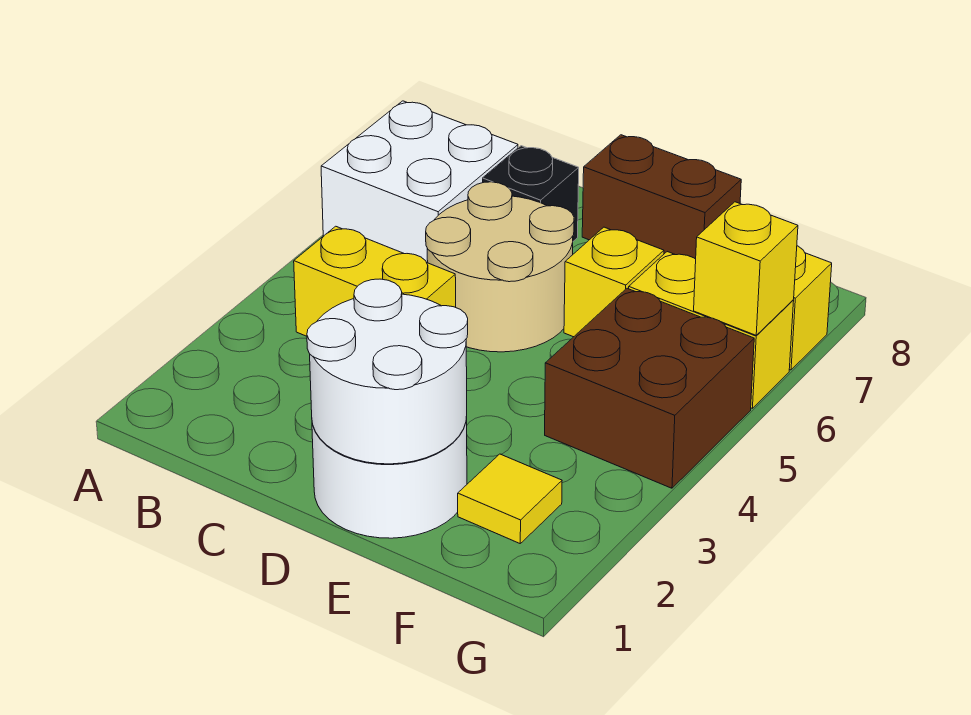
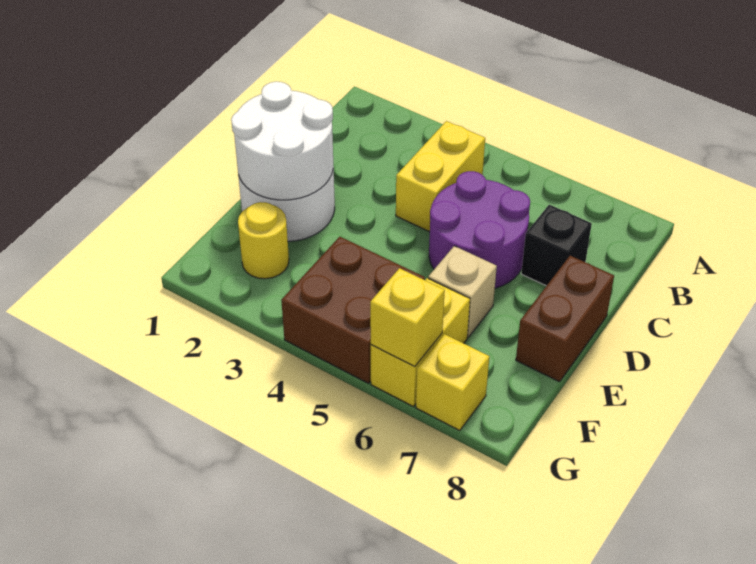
white brick A6:B7 level 1 -> none
tan round brick C5:D6 level 1 -> purple round brick C5:D6 level 1
yellow brick E6 level 1 -> tan brick E6 level 1
yellow tile F2 level 1 -> yellow round brick F2 level 1

